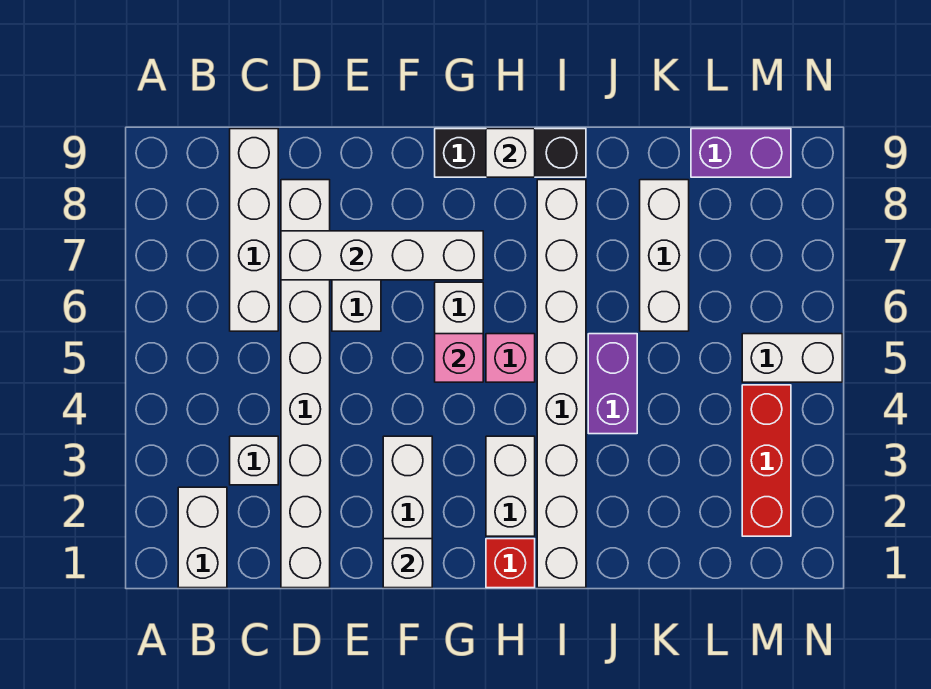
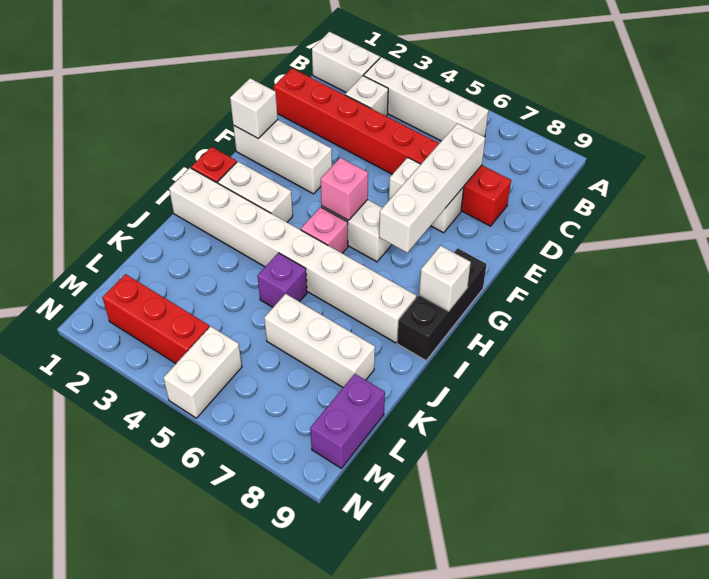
white brick C6:C9 level 1 -> white brick B3:B6 level 1
white brick D1:D8 level 1 -> red brick D1:D8 level 1
purple brick J4:J5 level 1 -> purple brick J5 level 1

